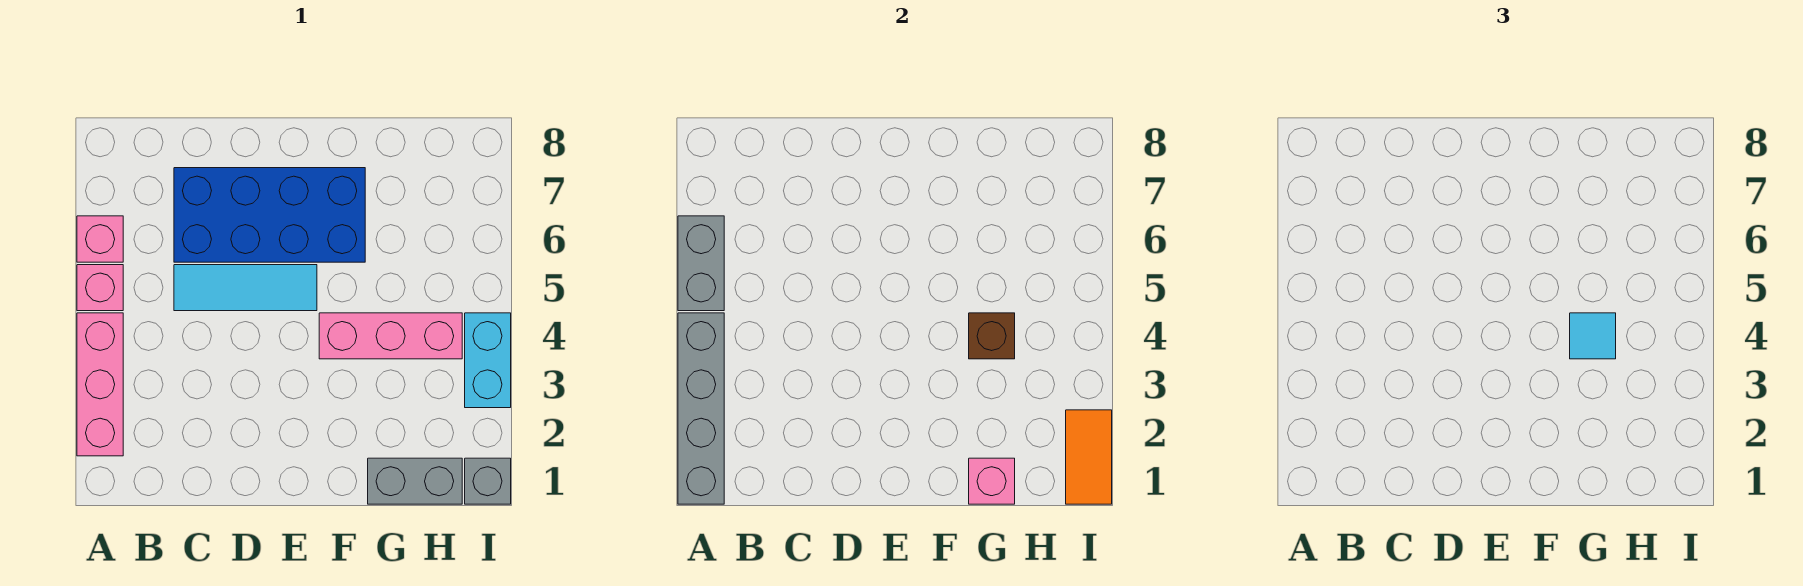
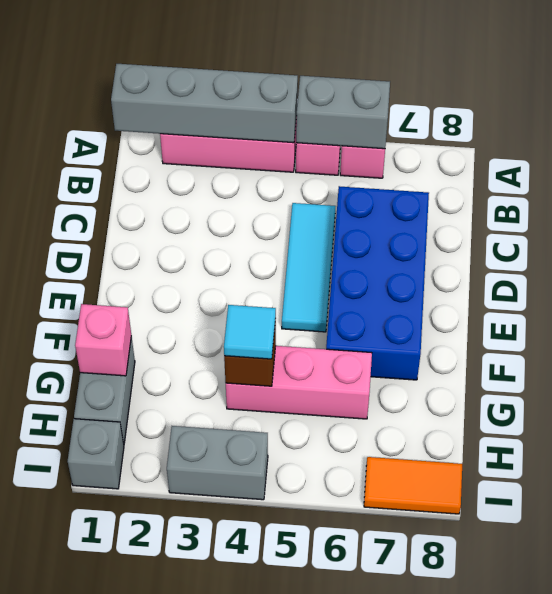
pink brick F4:H4 level 1 -> pink brick G4:G6 level 1
orange tile I1:I2 level 2 -> orange tile I7:I8 level 1
cyan brick I3:I4 level 1 -> grey brick I3:I4 level 1

